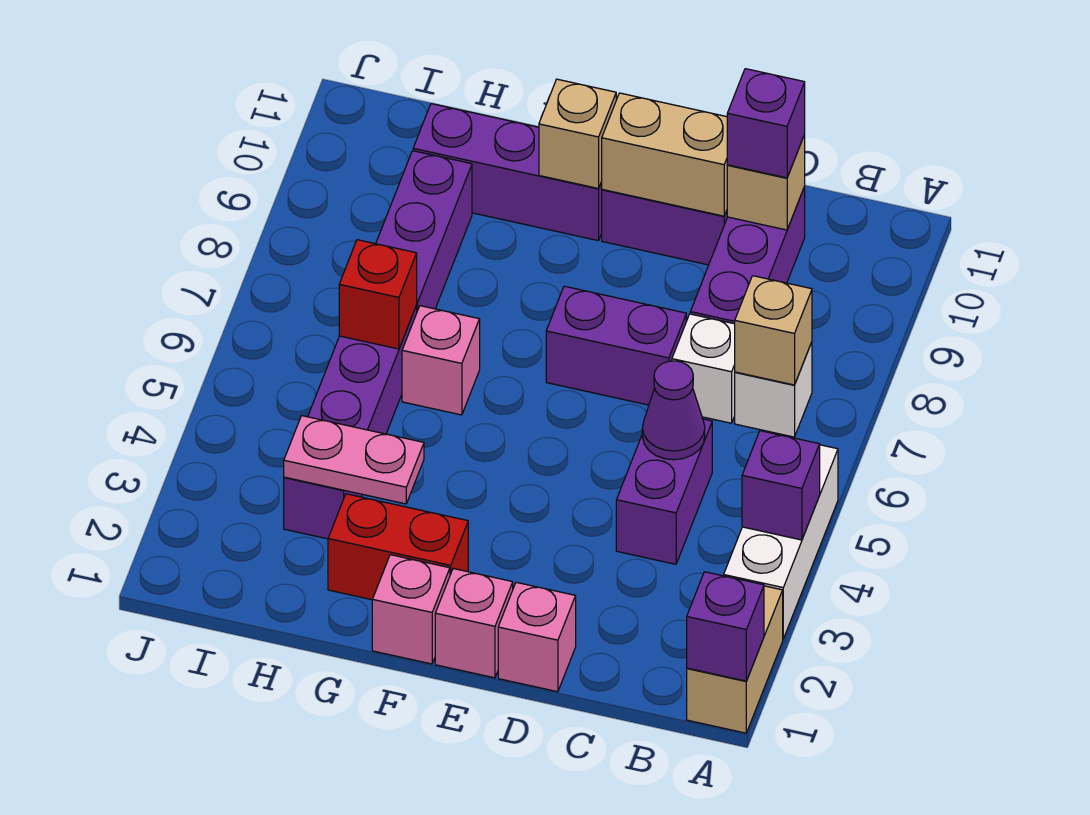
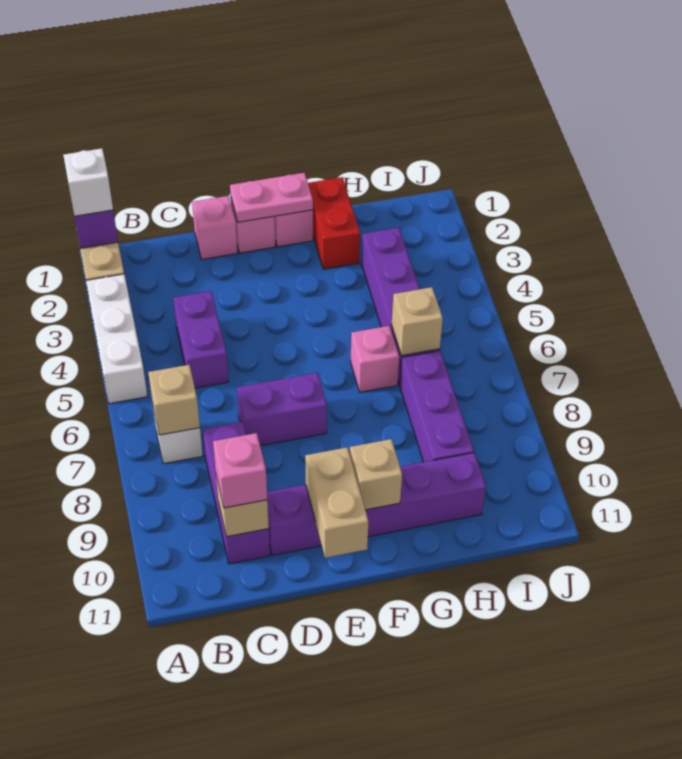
purple brick A4 level 2 -> none
purple cone C5 level 2 -> none
white brick C7 level 1 -> white brick A1 level 3
purple brick C10 level 3 -> pink brick C10 level 3
tan brick D10:E10 level 2 -> tan brick E10:E11 level 2
red brick F2:G2 level 1 -> red brick G1:G2 level 1
pink plate G3:H3 level 2 -> pink plate E1:F1 level 2
red brick H6 level 2 -> tan brick H6 level 2

